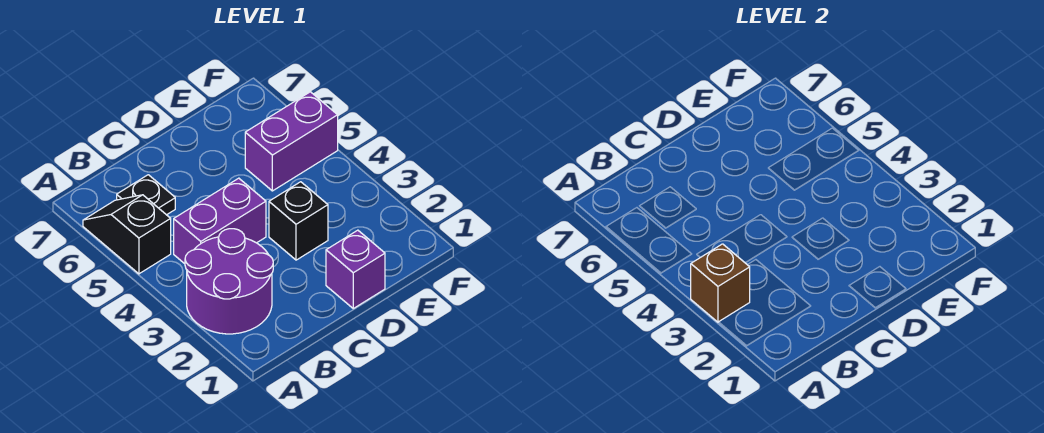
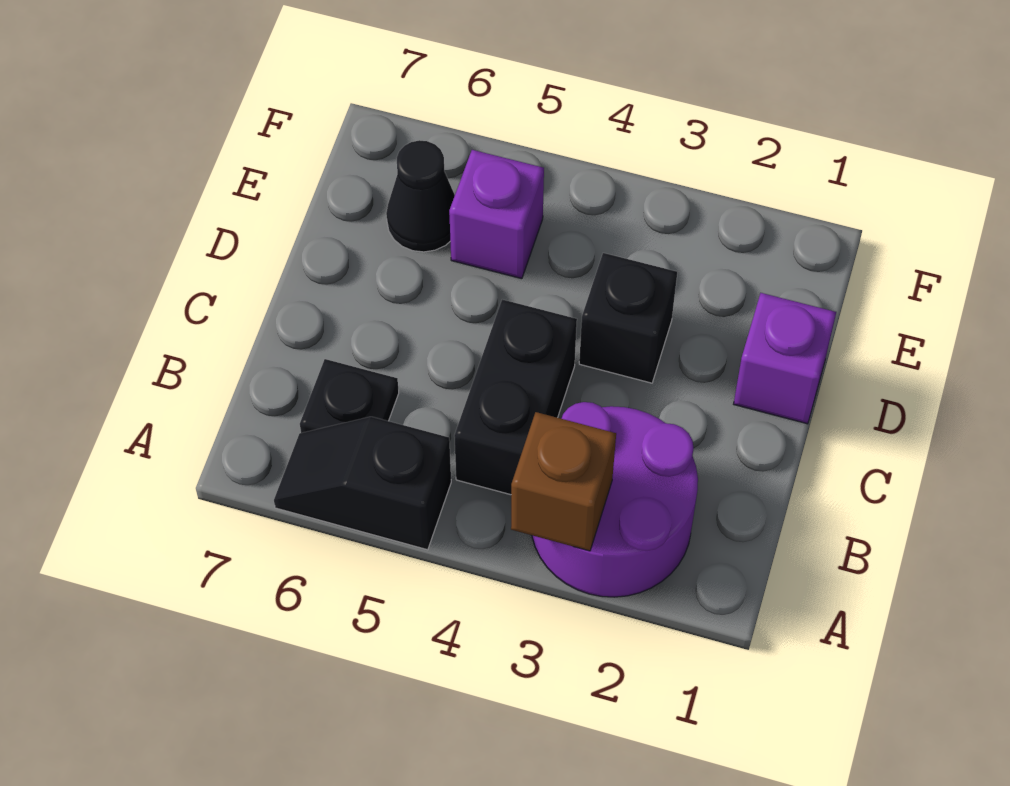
purple brick B4:C4 level 1 -> black brick B4:C4 level 1
purple brick E5:F5 level 1 -> purple brick E5 level 1
none -> black cone E6 level 1

